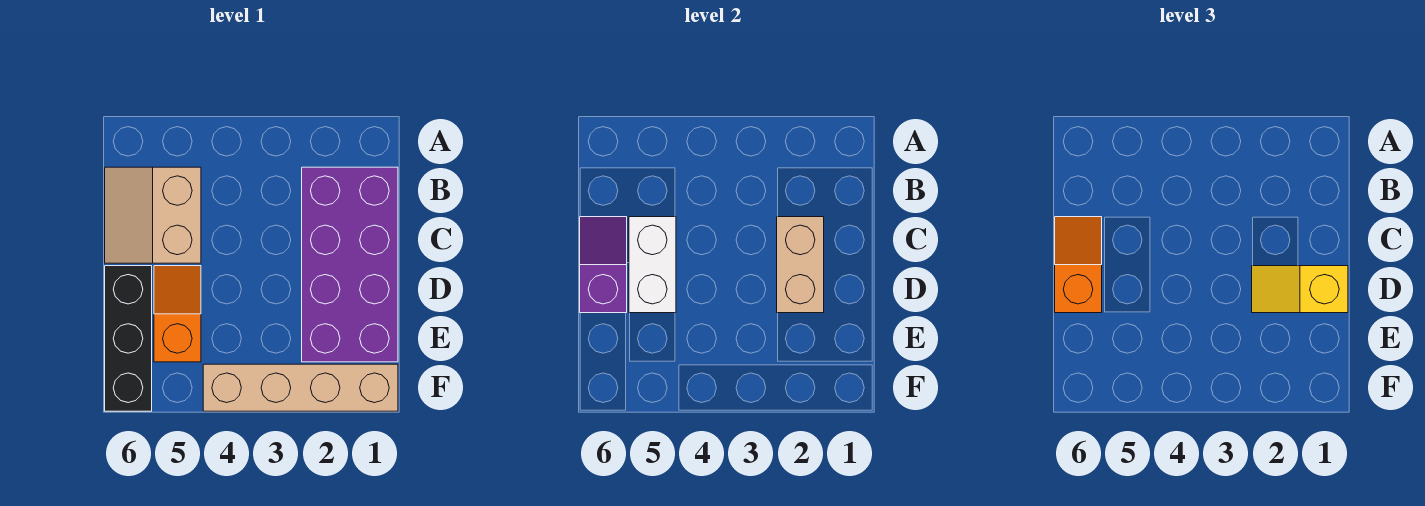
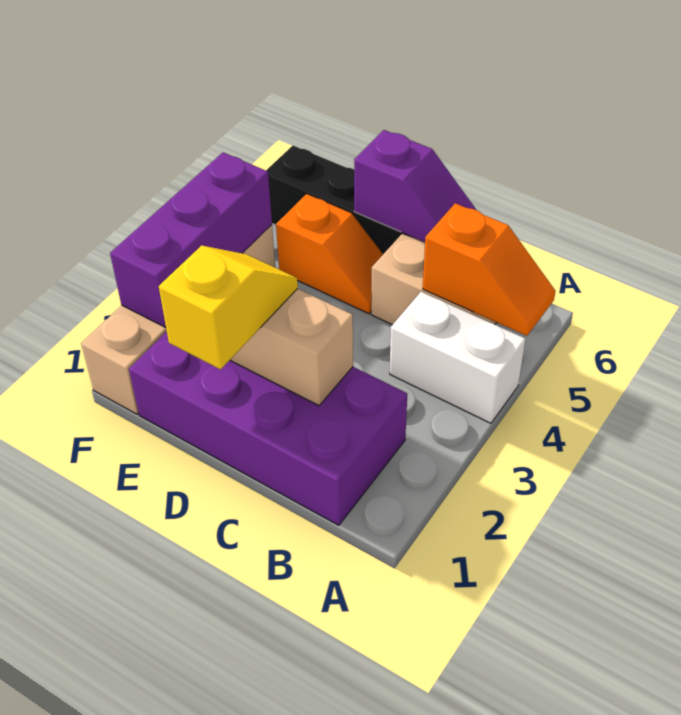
white brick C5:D5 level 2 -> white brick A4:B4 level 1
orange slope C6:D6 level 3 top D -> orange slope A5:B5 level 2 top B
none -> purple brick F2:F4 level 2

